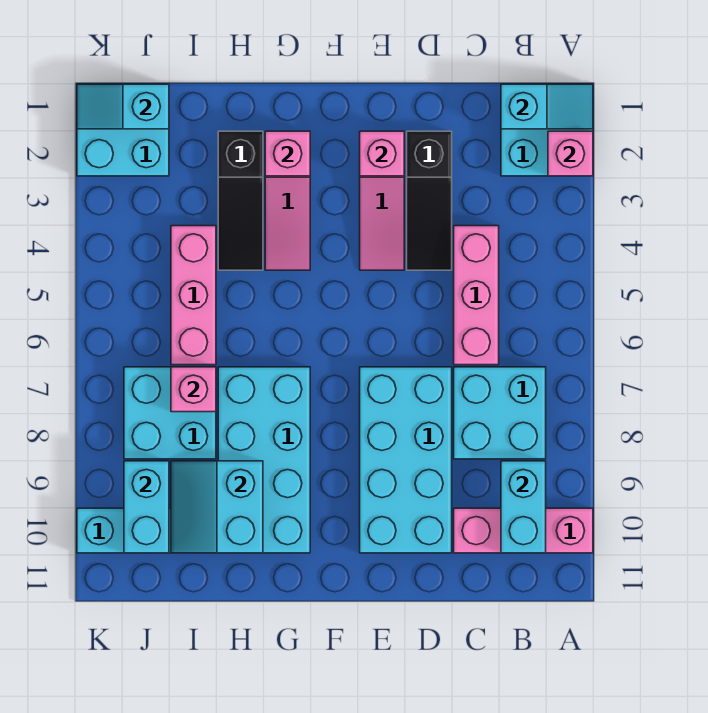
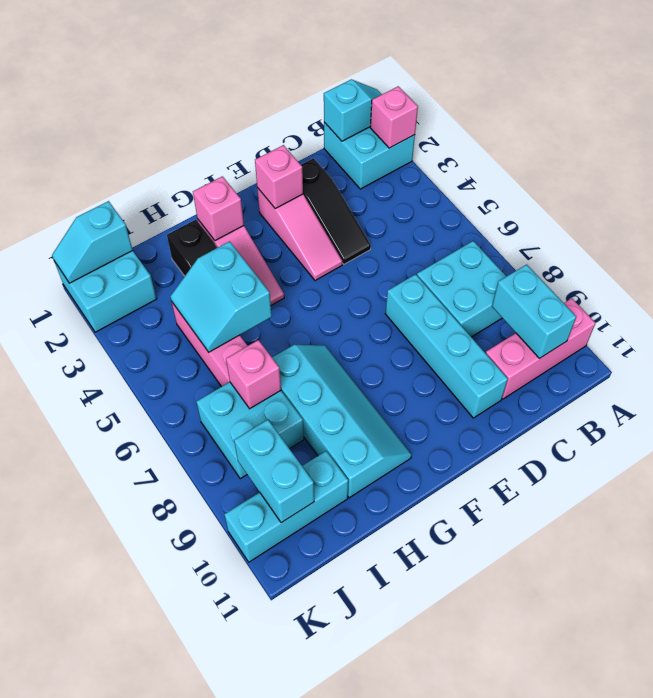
pink brick C4:C6 level 1 -> none
cyan brick D7:E10 level 1 -> cyan brick D7:D10 level 1
cyan brick G7:H10 level 1 -> cyan slope G7:H10 level 1 top H
cyan slope H9:I10 level 2 top H -> cyan slope H4:I5 level 2 top H

